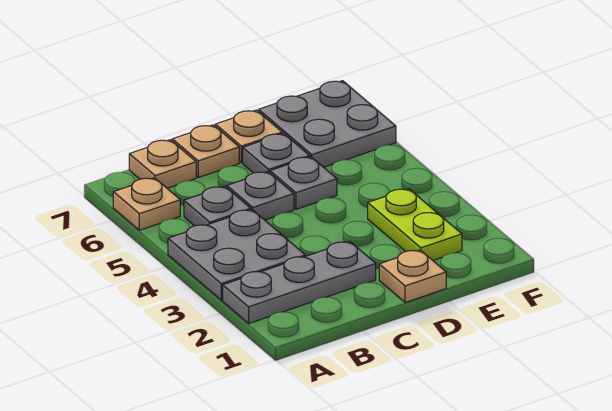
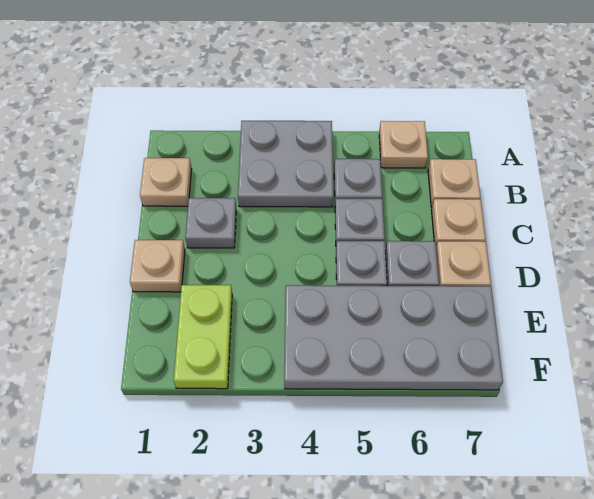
grey plate A2:C2 level 1 -> grey plate C2 level 1
none -> tan plate B1 level 1
lime plate E2:E3 level 1 -> lime plate E2:F2 level 1
grey plate E6:F7 level 1 -> grey plate E4:F7 level 1

